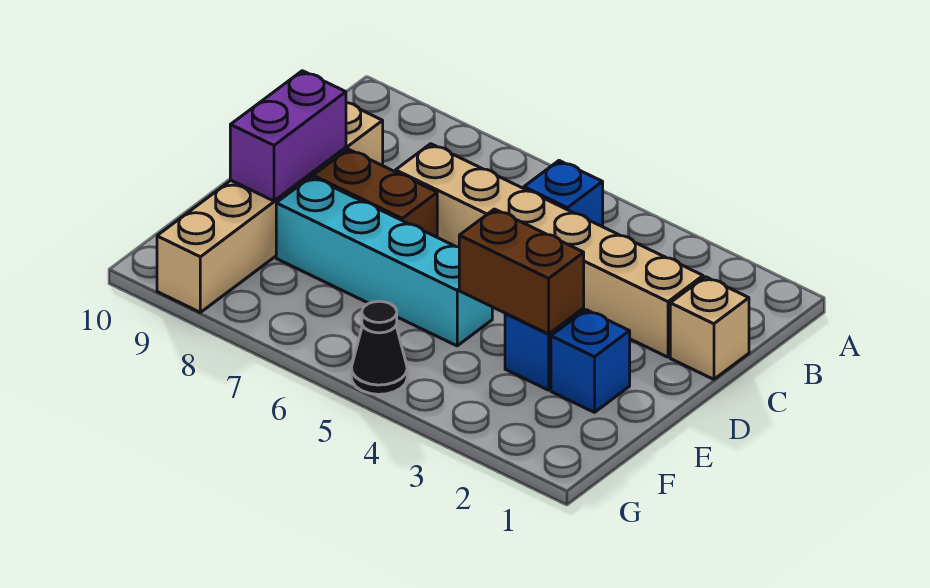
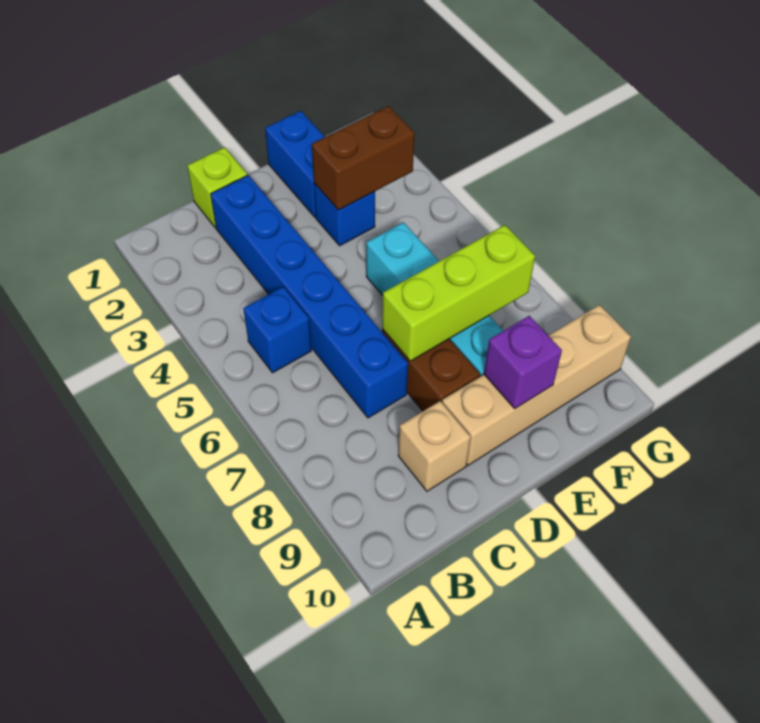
tan brick C1 level 1 -> lime brick C1 level 1
tan brick C2:C7 level 1 -> blue brick C2:C7 level 1
none -> lime brick D7:F7 level 2
purple brick D9:E9 level 2 -> purple brick E9 level 2
blue brick E2 level 1 -> blue brick E1:E2 level 1
brown brick E3:E4 level 2 -> brown brick E3:F3 level 2
black cone G5 level 1 -> none

